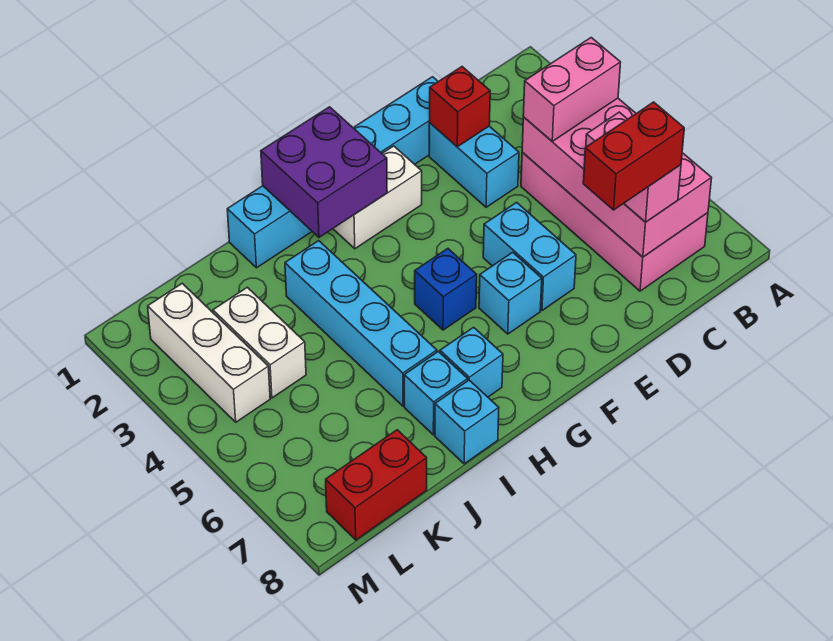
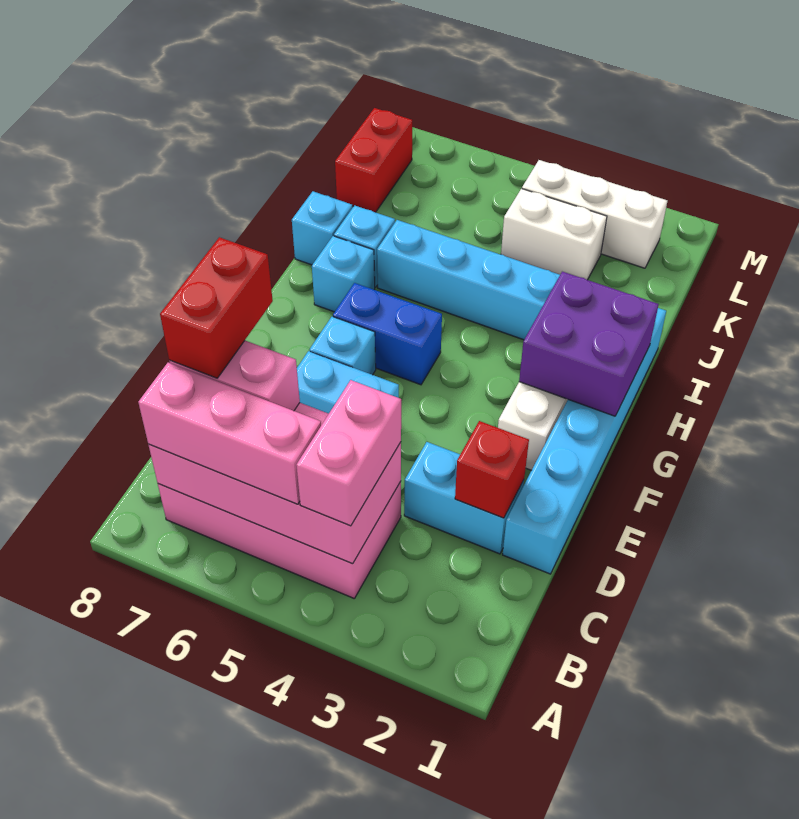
none -> pink brick B5:B7 level 3
blue brick G5 level 1 -> blue brick G5:G6 level 1

